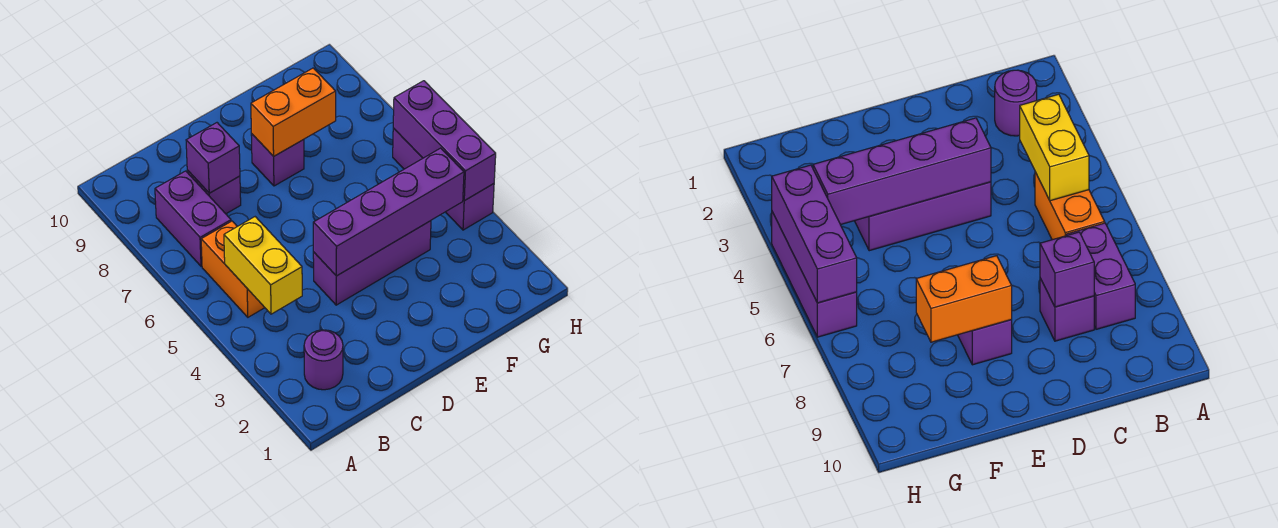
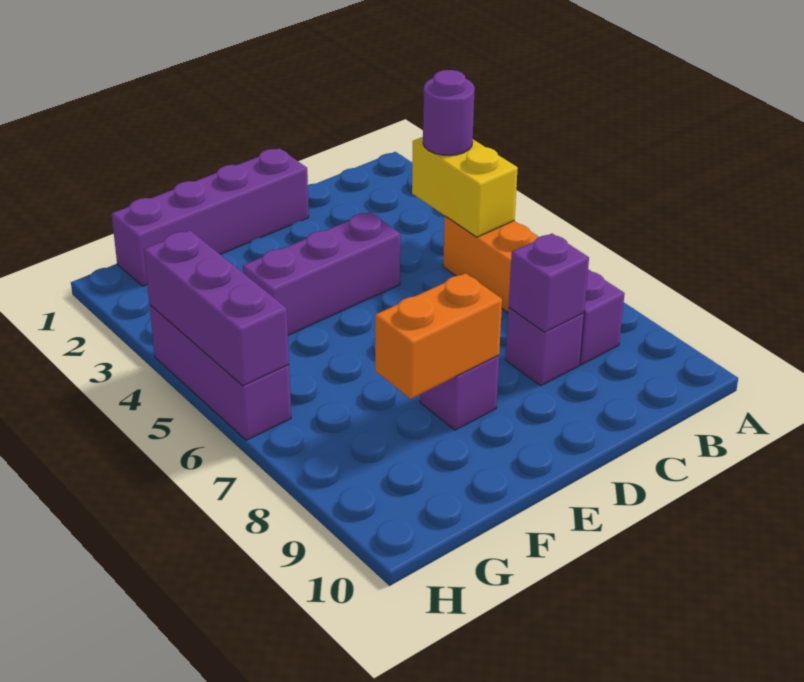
purple round brick B2 level 1 -> purple round brick B4 level 3
purple brick D4:G4 level 2 -> purple brick D1:G1 level 1

